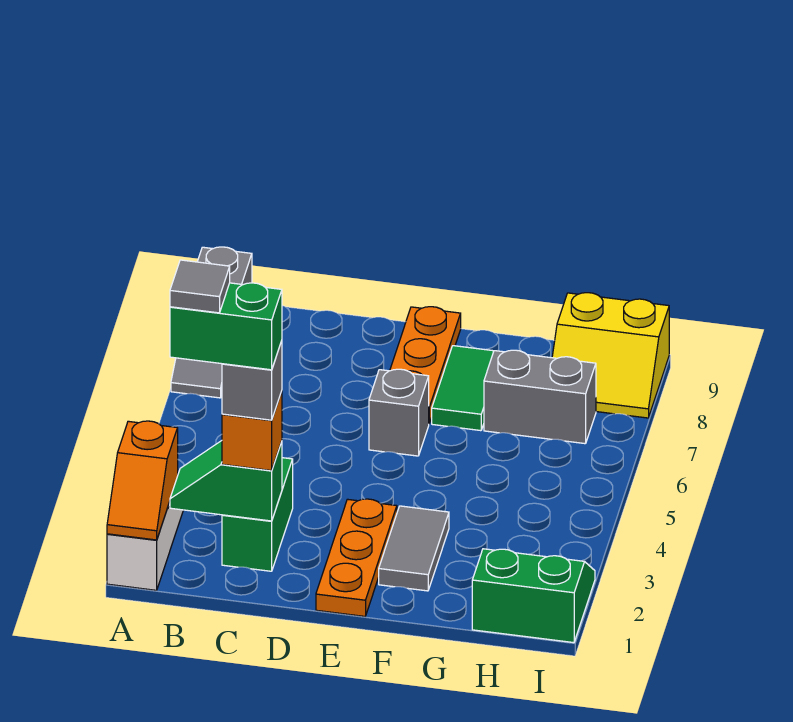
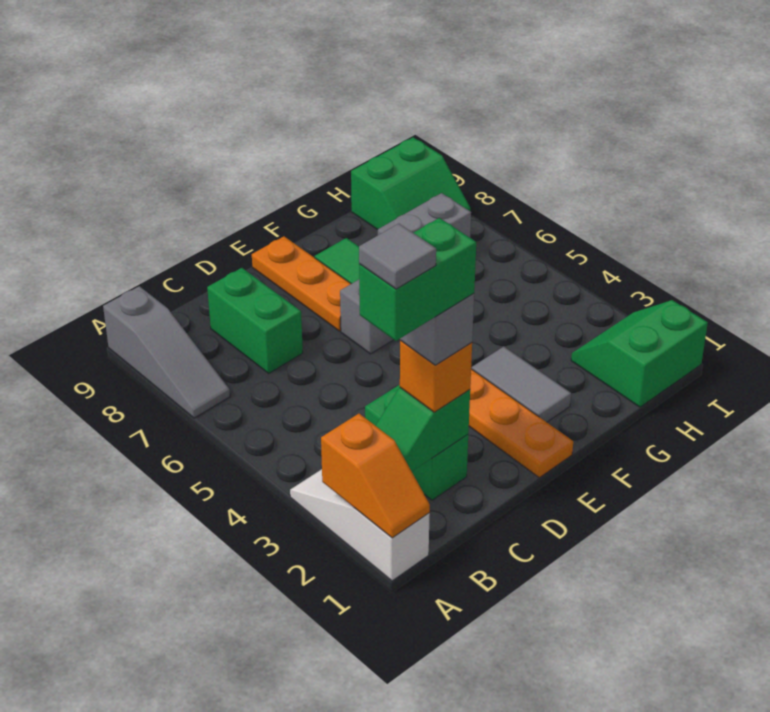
none -> green brick C7:C8 level 1
yellow slope H8:I9 level 1 top 9 -> green slope H8:I9 level 1 top 9

